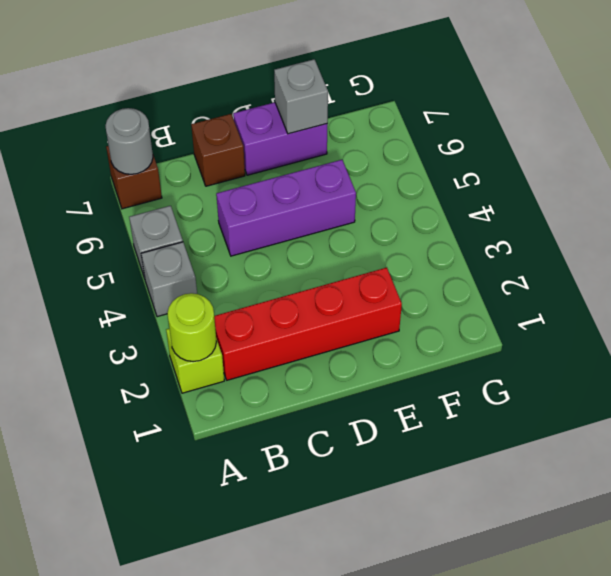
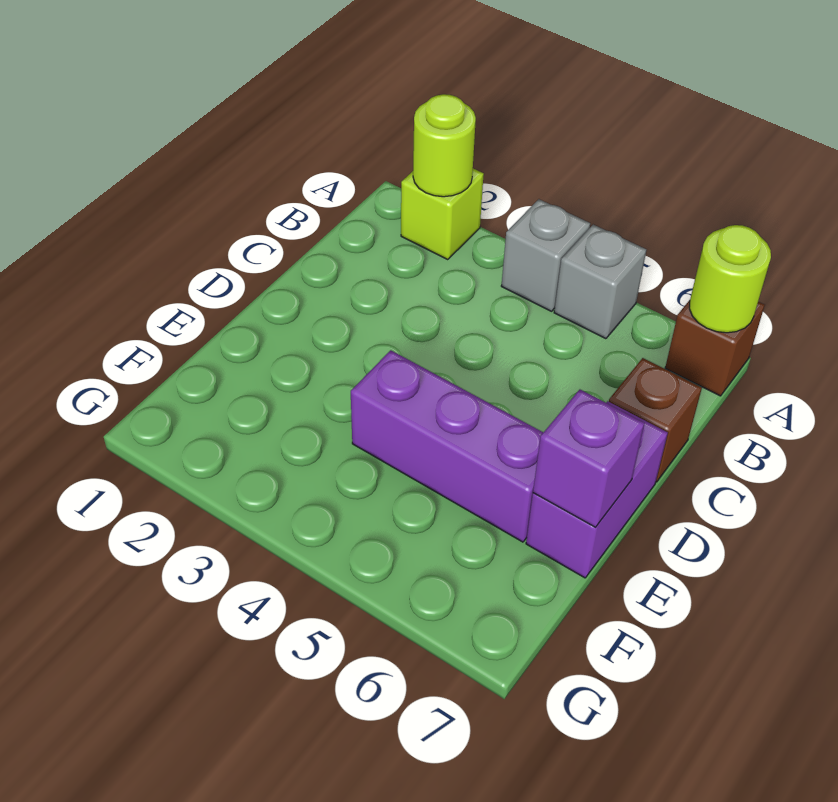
grey round brick A7 level 2 -> lime round brick A7 level 2
red brick B2:E2 level 1 -> none
purple brick C5:E5 level 1 -> purple brick E4:E6 level 1
grey brick E7 level 2 -> purple brick E7 level 2

